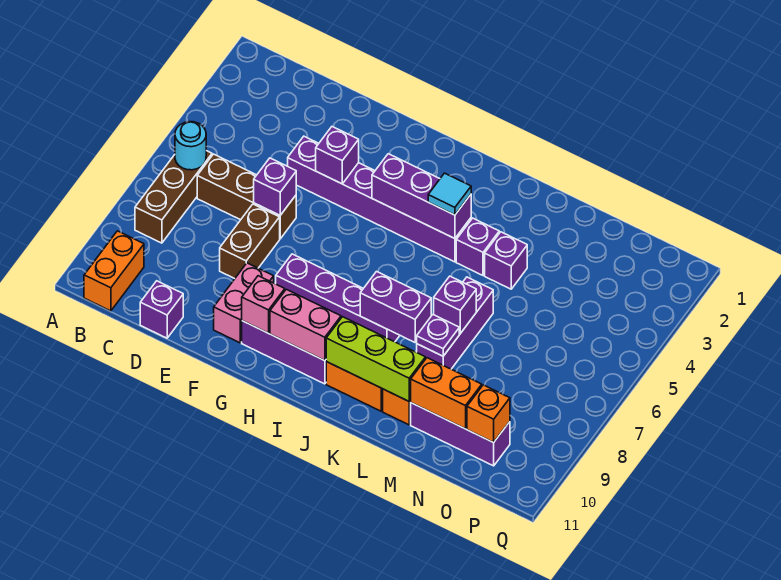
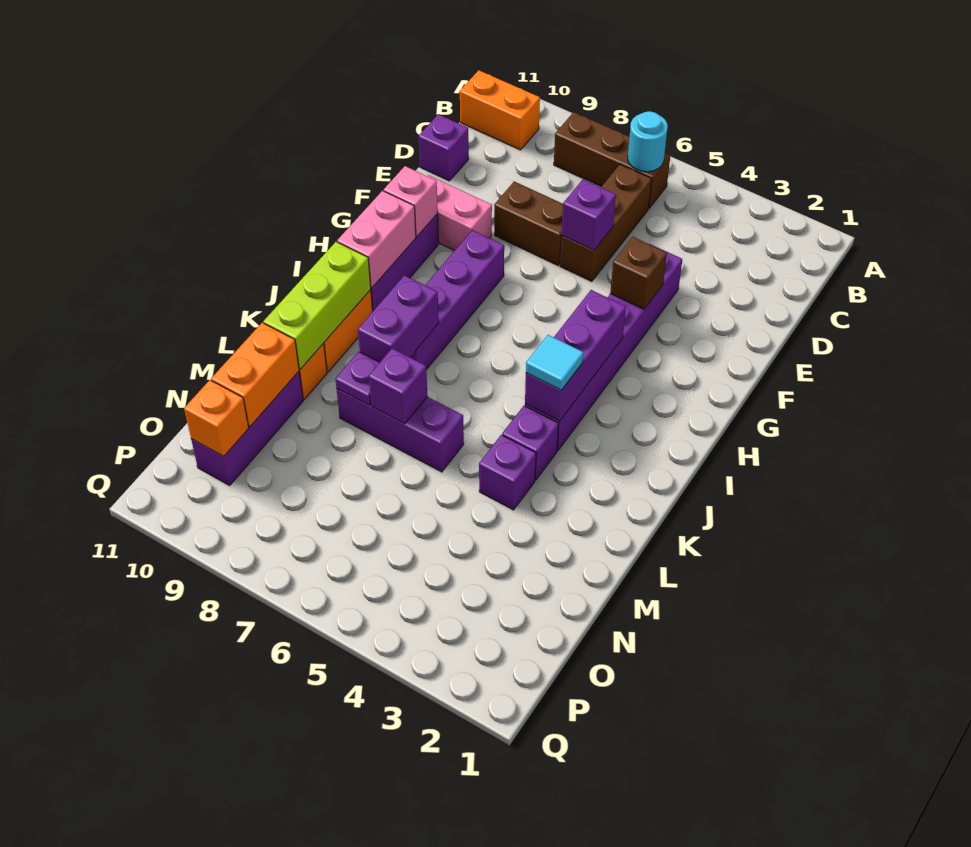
purple brick F4 level 2 -> brown brick F4 level 2

